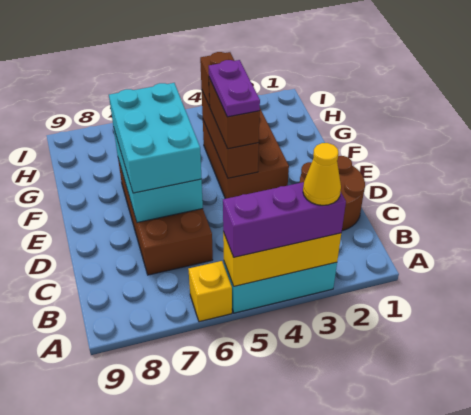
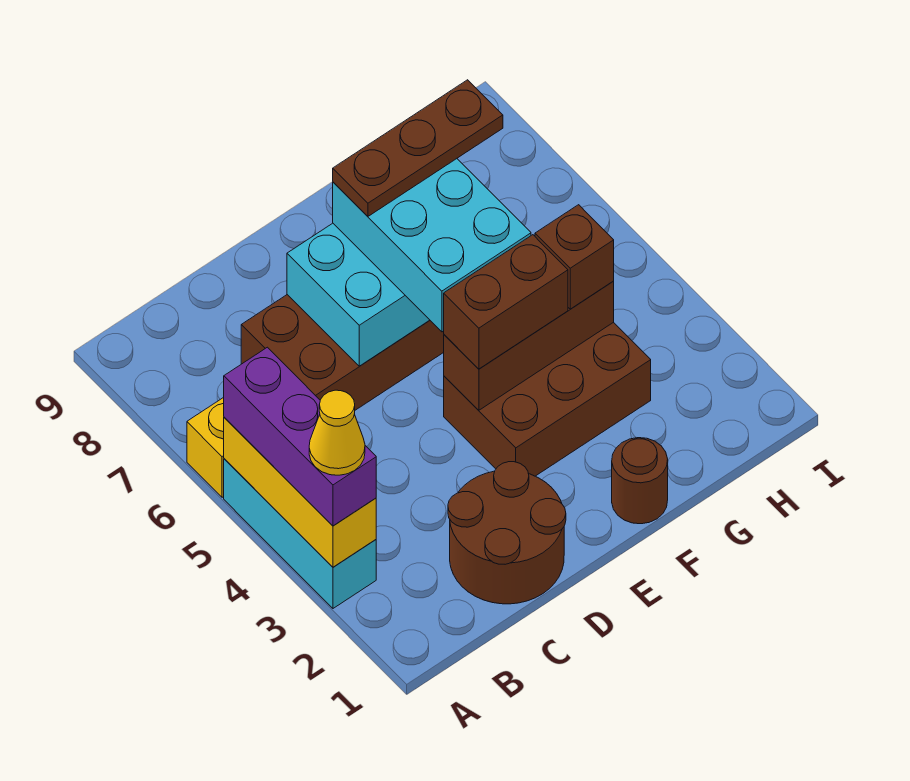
cyan brick D6:F7 level 3 -> cyan brick E5:F7 level 3
purple plate E4:F4 level 4 -> none
none -> brown plate E7:G7 level 4
none -> brown round brick F1 level 1

